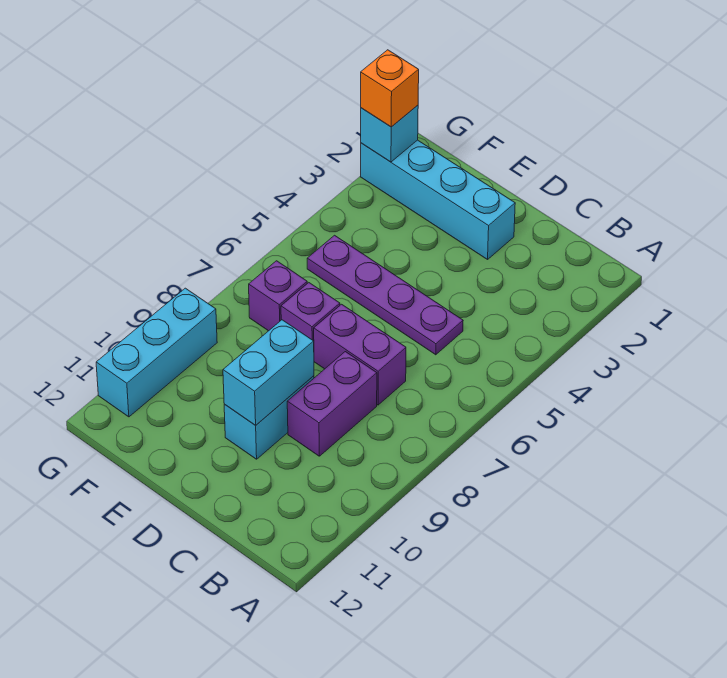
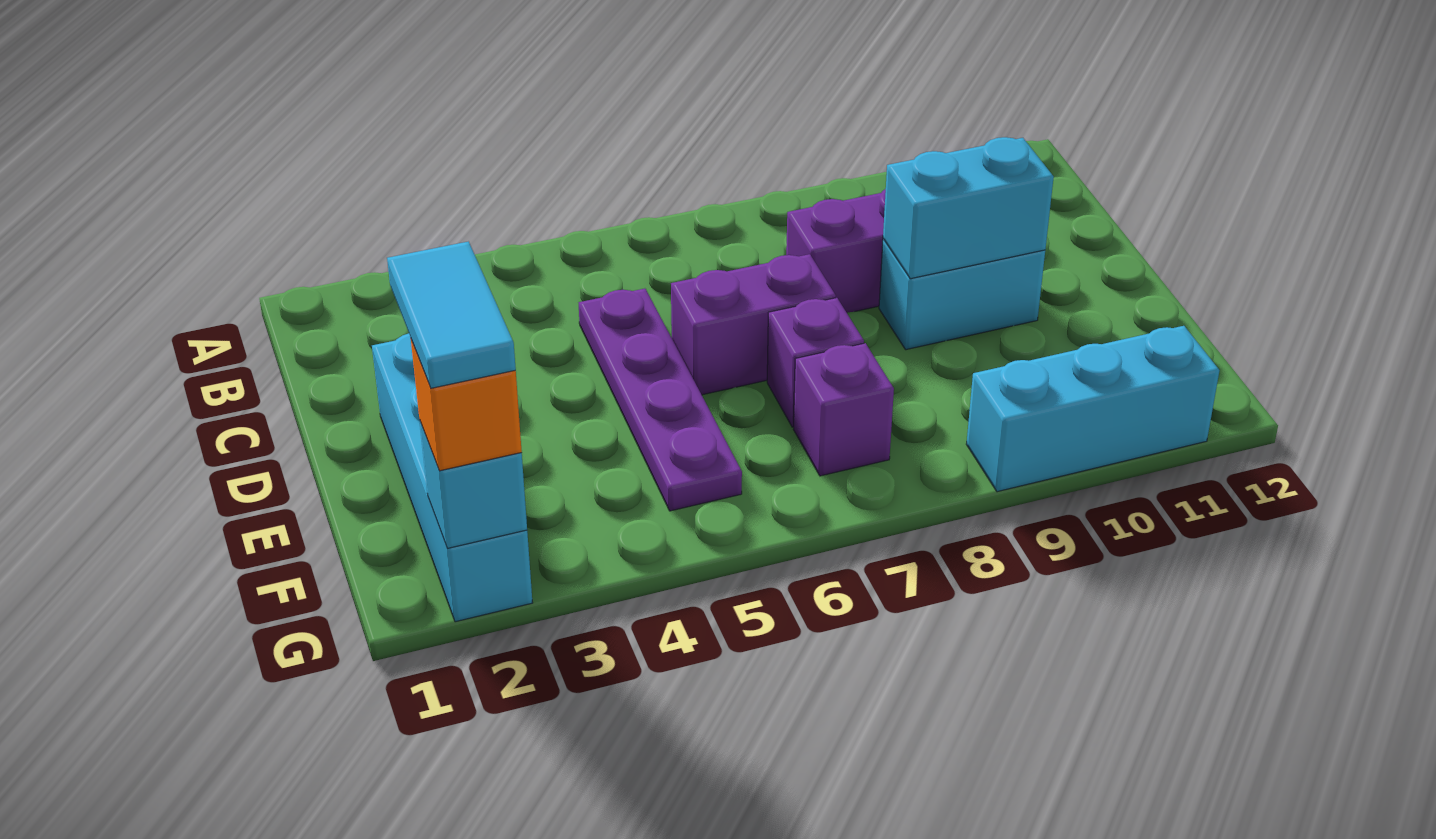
purple brick C7:D7 level 1 -> purple brick D6:D7 level 1
none -> cyan tile F2:G2 level 4

